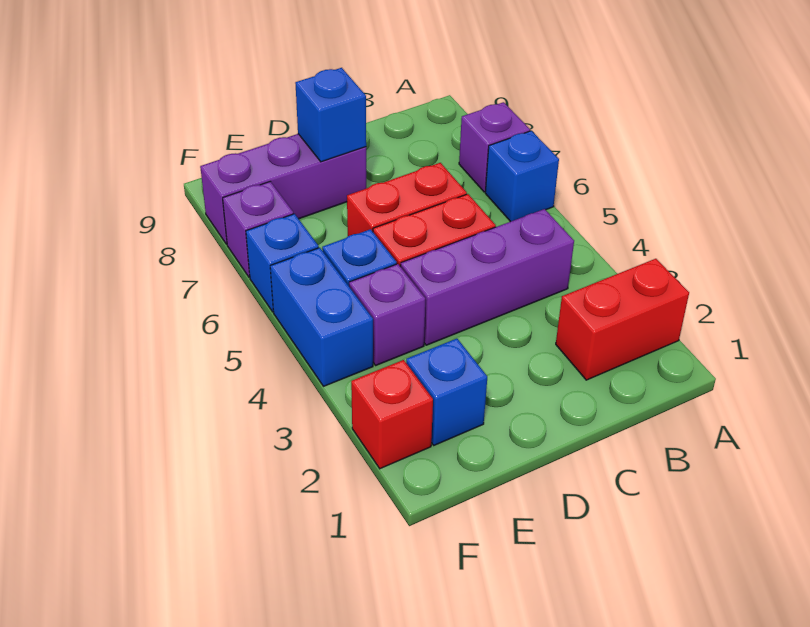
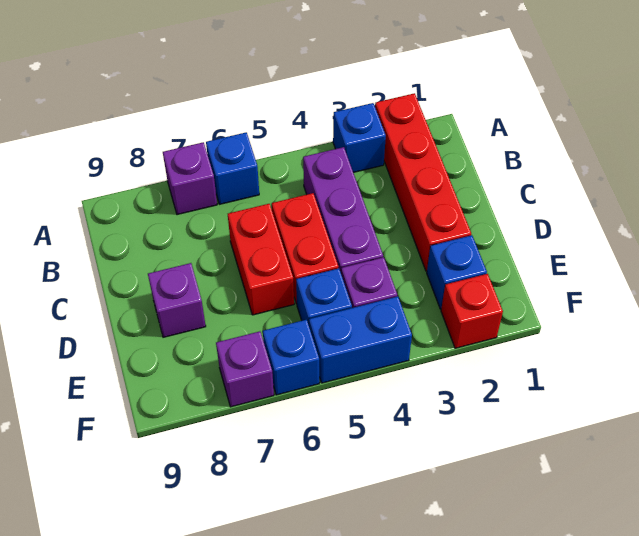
red brick A2:B2 level 1 -> red brick A2:D2 level 1
purple brick D8:F8 level 1 -> purple brick D8 level 1
blue brick D8 level 2 -> blue brick A3 level 1

